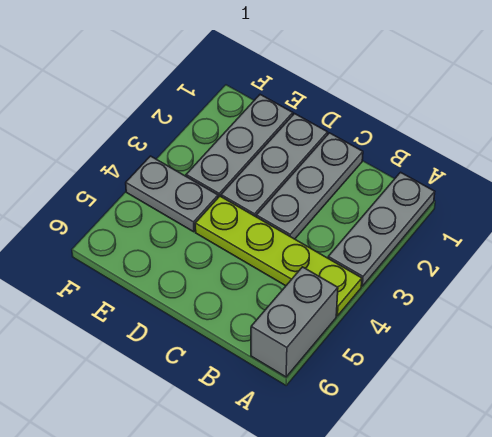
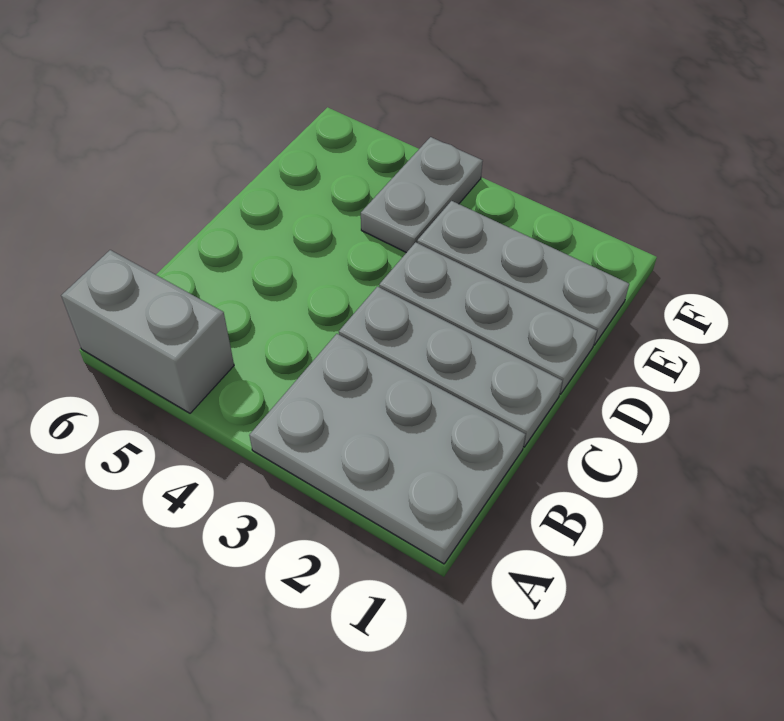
grey plate A1:A3 level 1 -> grey plate A1:B3 level 1
lime plate A4:D4 level 1 -> none

